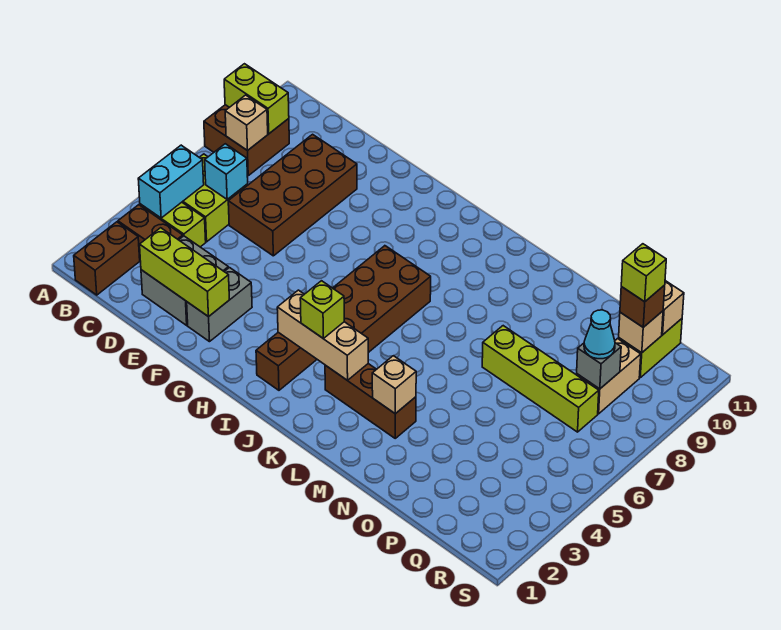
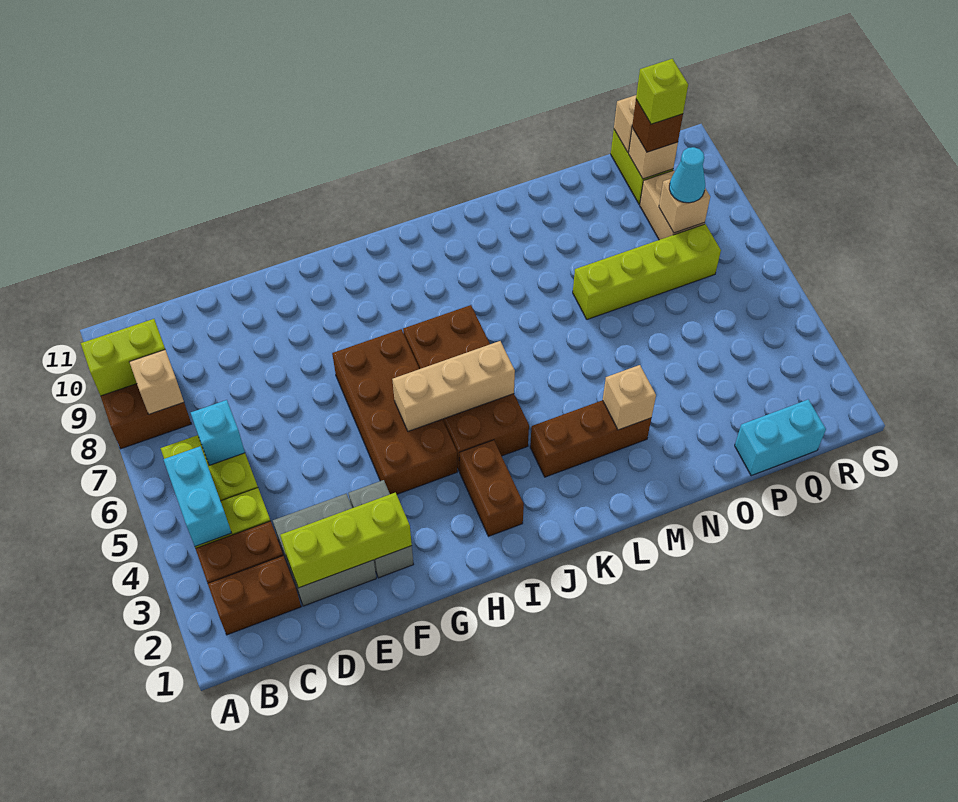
brown brick B1:B2 level 1 -> brown brick B2:C2 level 1
brown brick D6:E9 level 1 -> brown brick G4:H7 level 1
tan brick I3:K3 level 2 -> tan brick H5:J5 level 2
lime brick J3 level 3 -> none
none -> cyan brick P1:Q1 level 1
grey brick Q8 level 2 -> tan brick Q8 level 2

